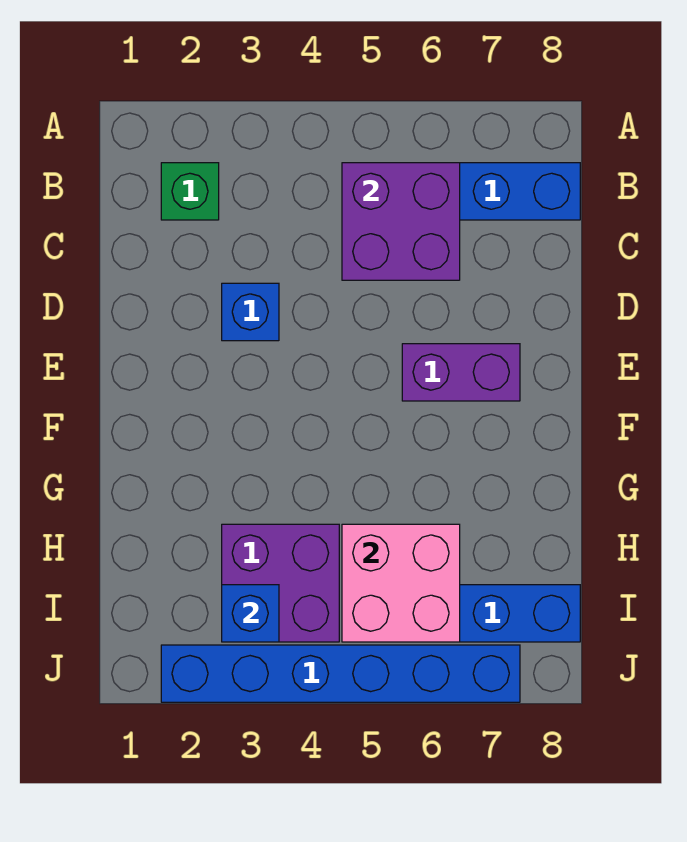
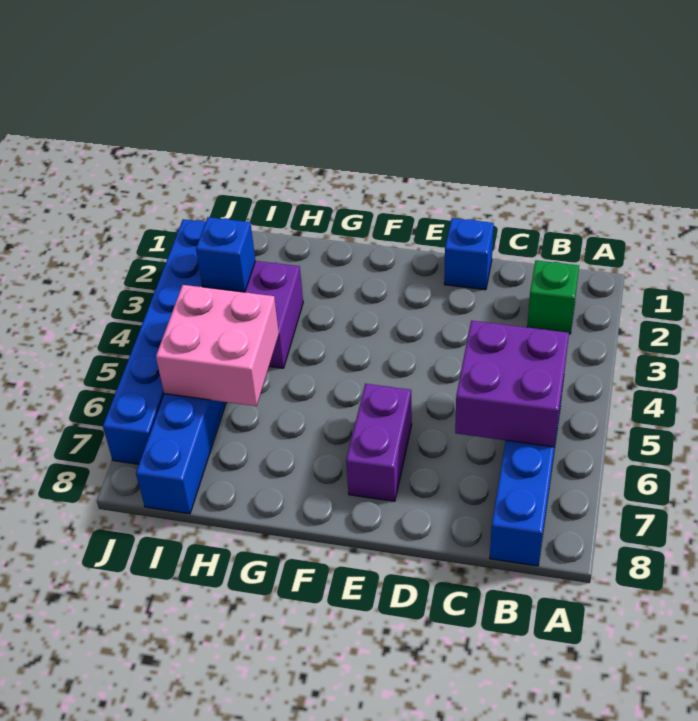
blue brick D3 level 1 -> blue brick D1 level 1

